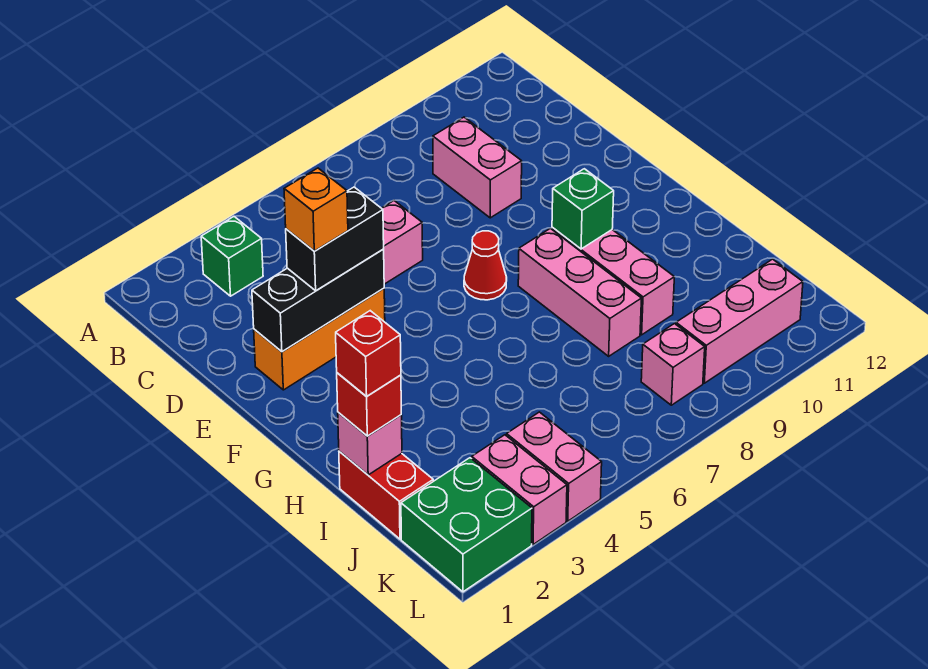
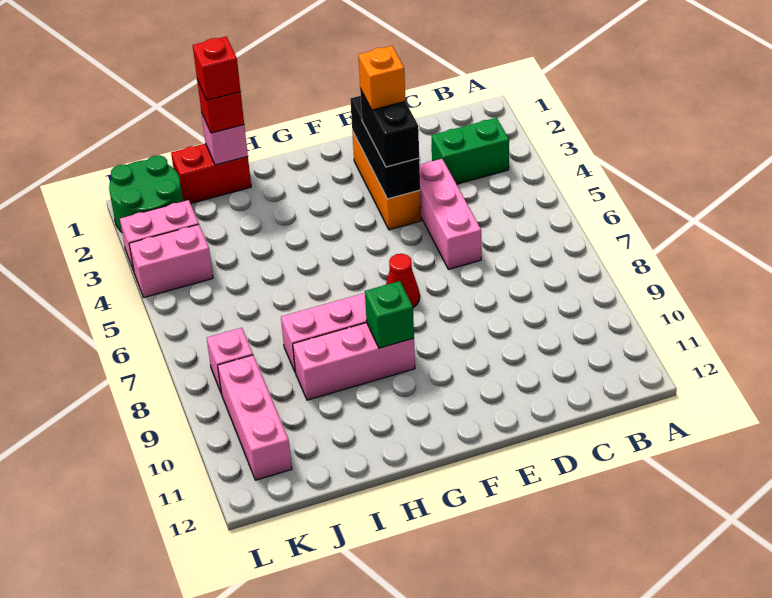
green brick B3 level 1 -> green brick B3:C3 level 1
pink brick C9:D9 level 1 -> none
green brick K1:L2 level 1 -> green round brick K1:L2 level 1

